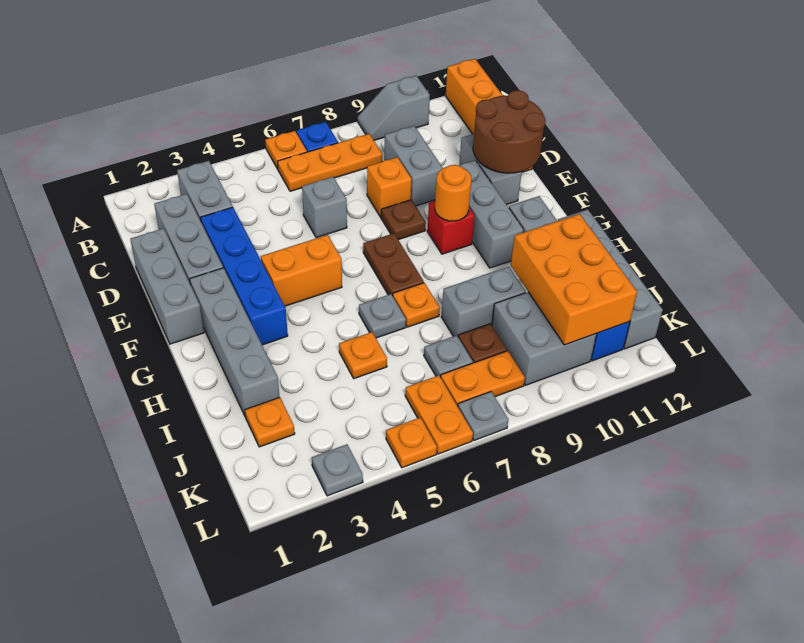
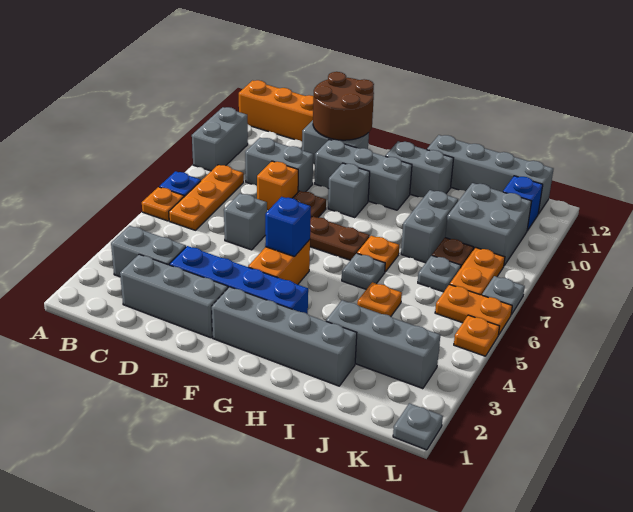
grey slope A9:A10 level 1 top 10 -> grey brick A9:A10 level 1
grey brick D1:F1 level 1 -> grey brick I3:K3 level 1
none -> blue brick F5 level 2
red brick F9 level 1 -> grey brick F9 level 1
orange round brick F9 level 2 -> none
orange brick I10:K11 level 2 -> none
orange plate J2 level 1 -> none
grey plate L3 level 1 -> grey plate L1 level 1

